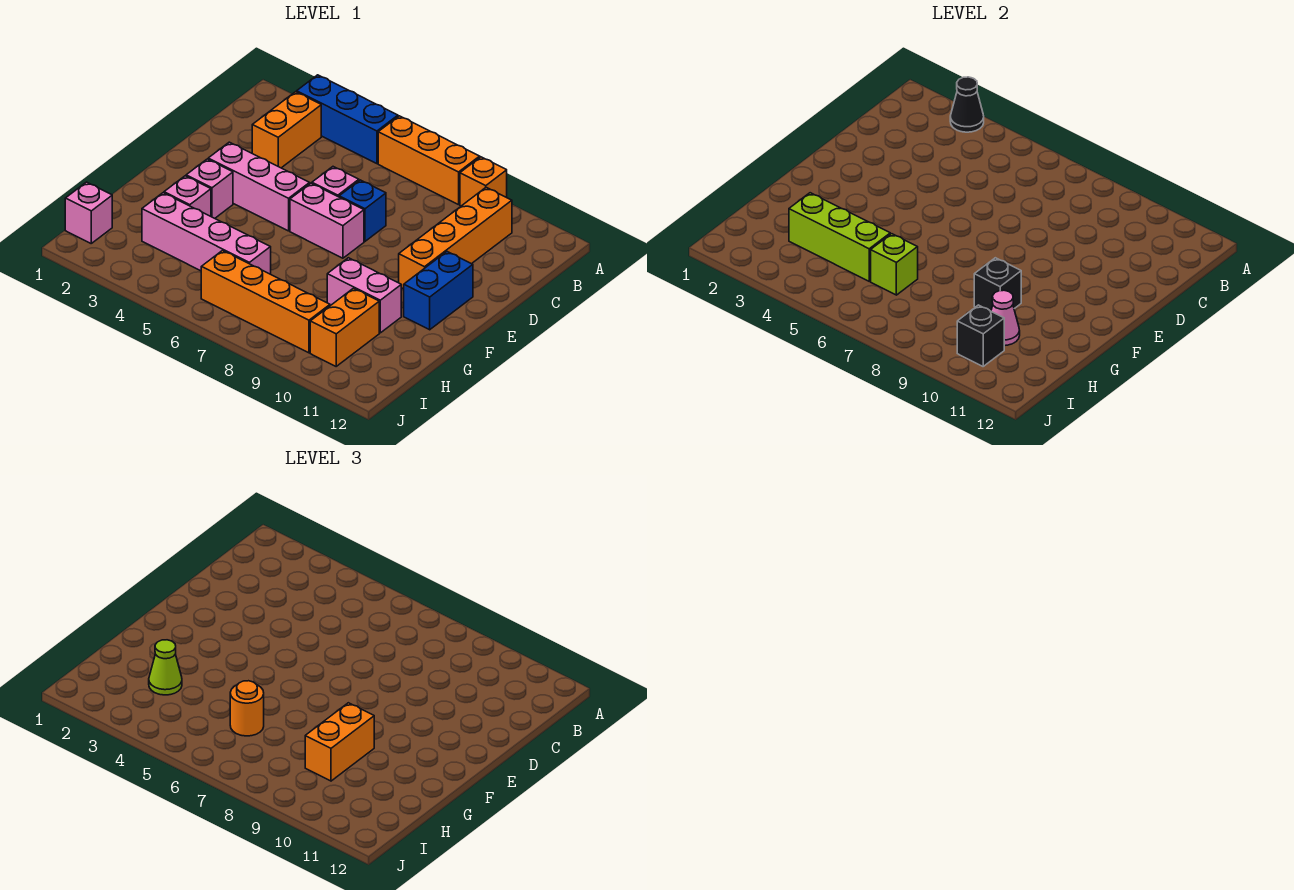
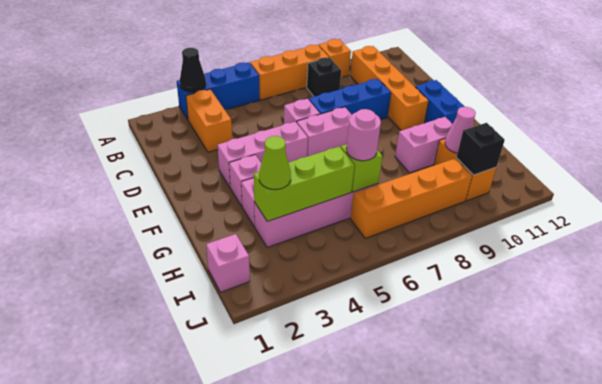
blue brick D7 level 1 -> blue brick D7:D9 level 1
black brick G9 level 2 -> black brick B8 level 1
orange brick G9:H9 level 3 -> none
orange round brick H6 level 3 -> pink round brick H6 level 3

